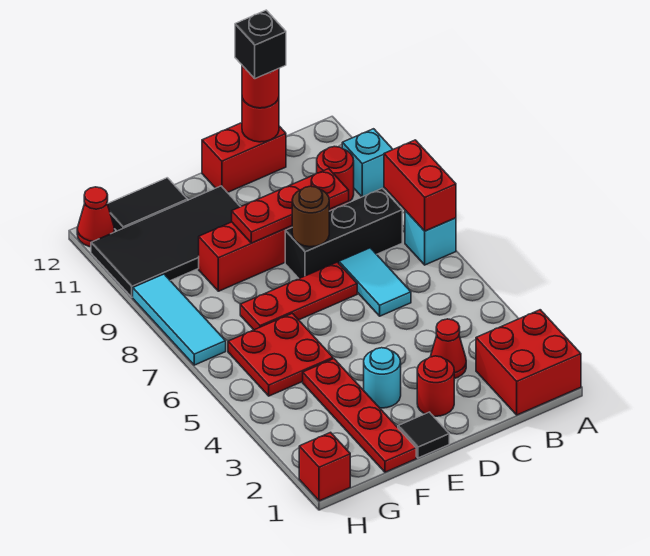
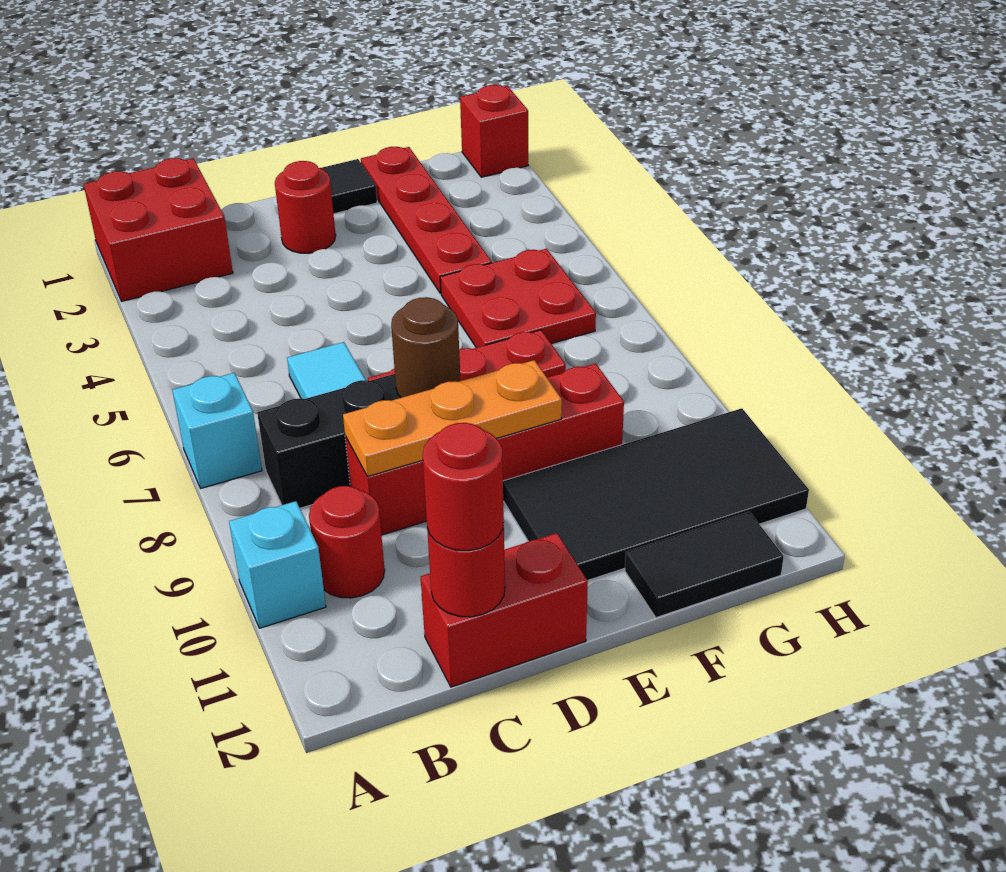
red brick A7:A8 level 2 -> none
red cone C3 level 1 -> none
red plate C9:E9 level 2 -> orange plate C9:E9 level 2
black brick C12 level 4 -> none
cyan round brick E3 level 1 -> none
cyan tile H7:H9 level 1 -> none
red cone H12 level 1 -> none

